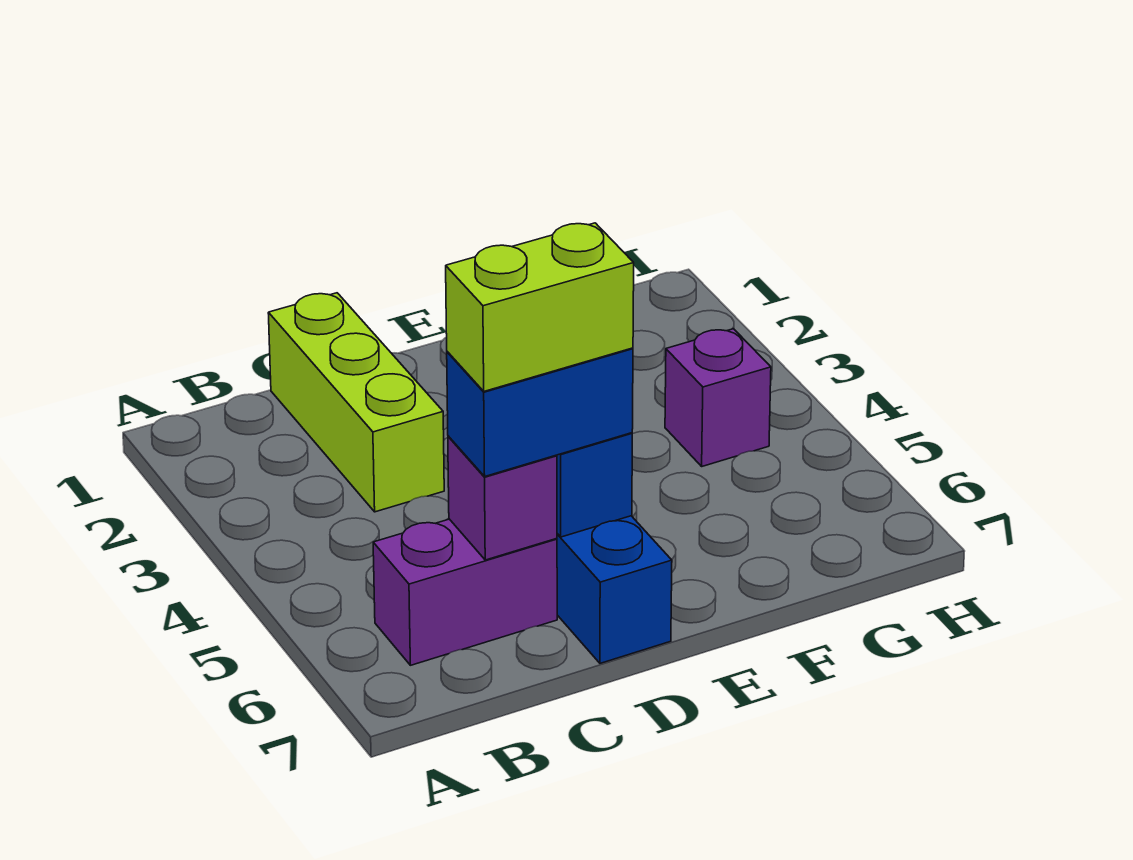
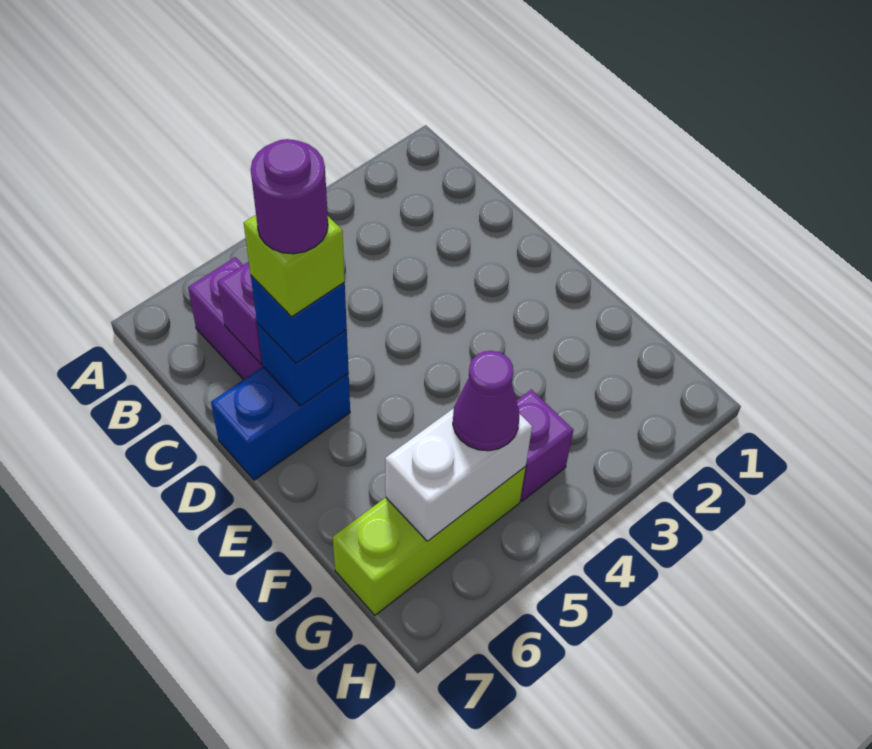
lime brick C1:C3 level 1 -> lime brick G5:G7 level 1
blue brick C6:D6 level 3 -> blue brick D6 level 3
lime brick C6:D6 level 4 -> lime brick D6 level 4
none -> purple round brick D6 level 5
none -> white brick G5:G6 level 2
none -> purple cone G5 level 3

